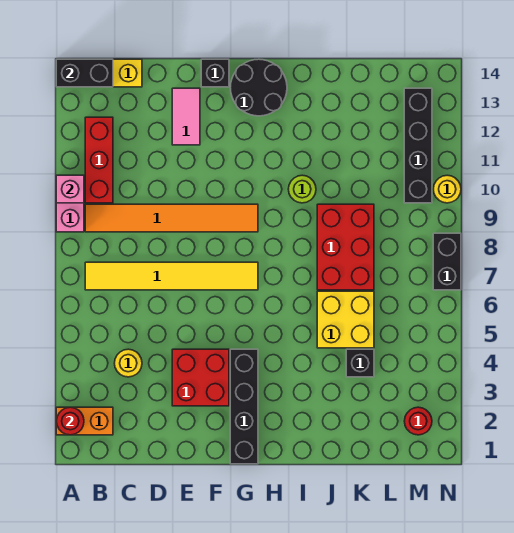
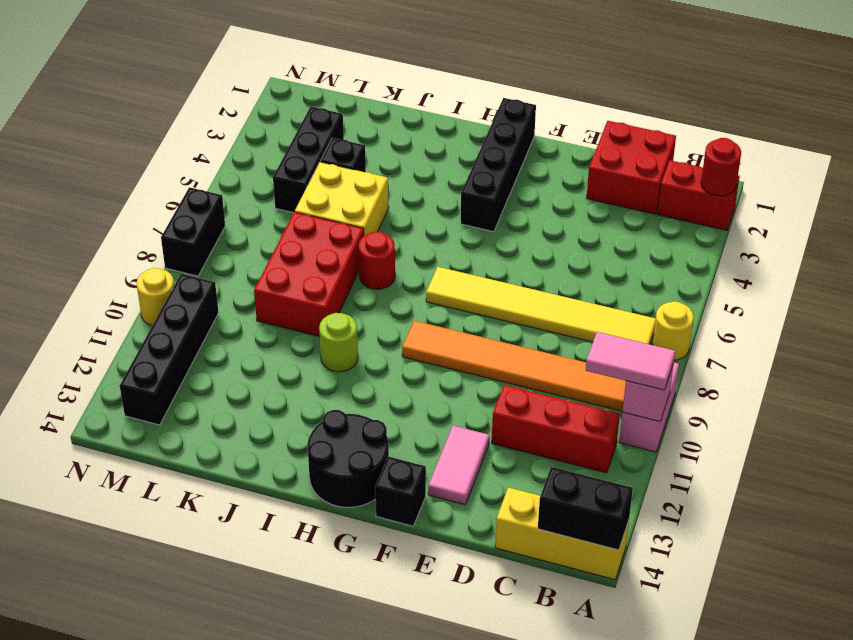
orange brick A2:B2 level 1 -> red brick A2:B2 level 1
none -> pink tile A10:B10 level 3
red brick B10:B12 level 1 -> red brick B11:D11 level 1
yellow round brick C4 level 1 -> yellow round brick A7 level 1
red brick E3:F4 level 1 -> red brick C1:D2 level 1
none -> black brick L3:L5 level 1
red round brick M2 level 1 -> red round brick I7 level 1

